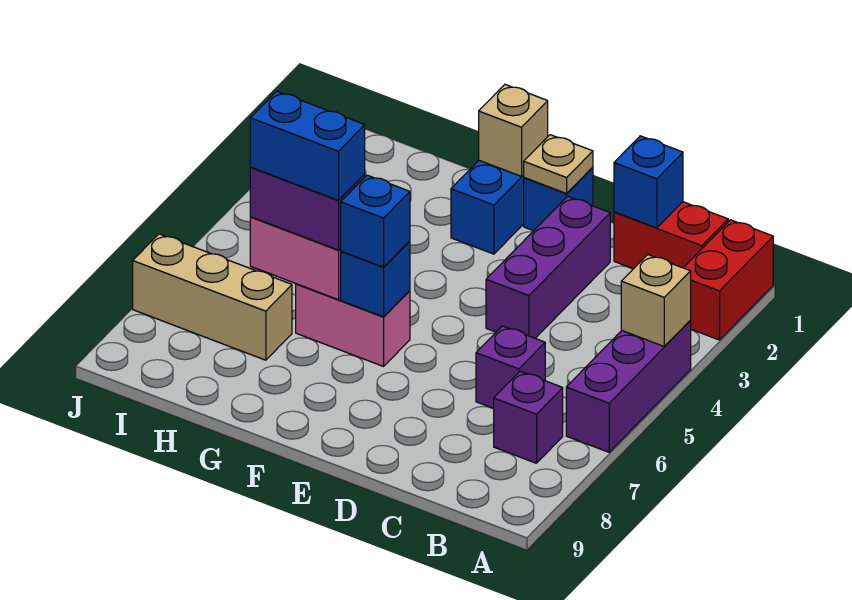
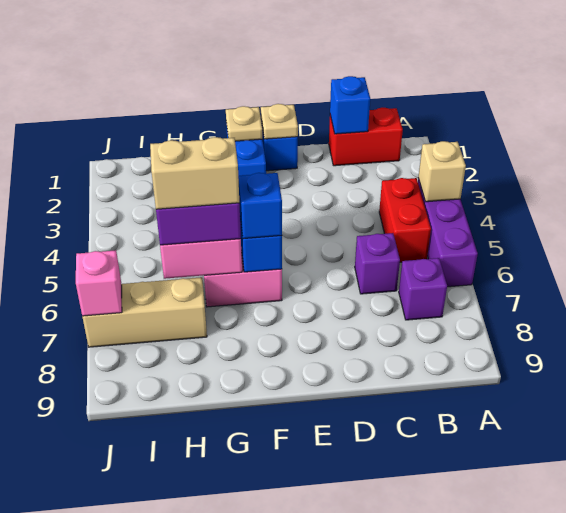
red brick A1:A2 level 1 -> red brick B4:B5 level 1
purple brick D2:D4 level 1 -> none
tan brick F1 level 2 -> tan plate F1 level 2
blue brick G6:H6 level 4 -> tan brick G6:H6 level 4
none -> pink brick J7 level 2

